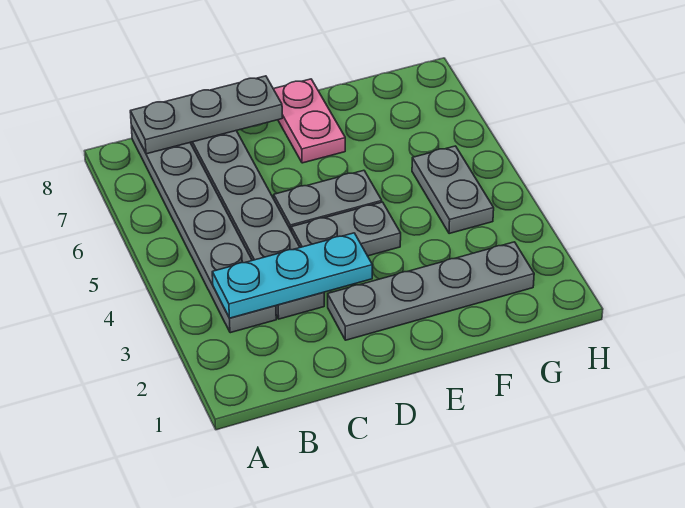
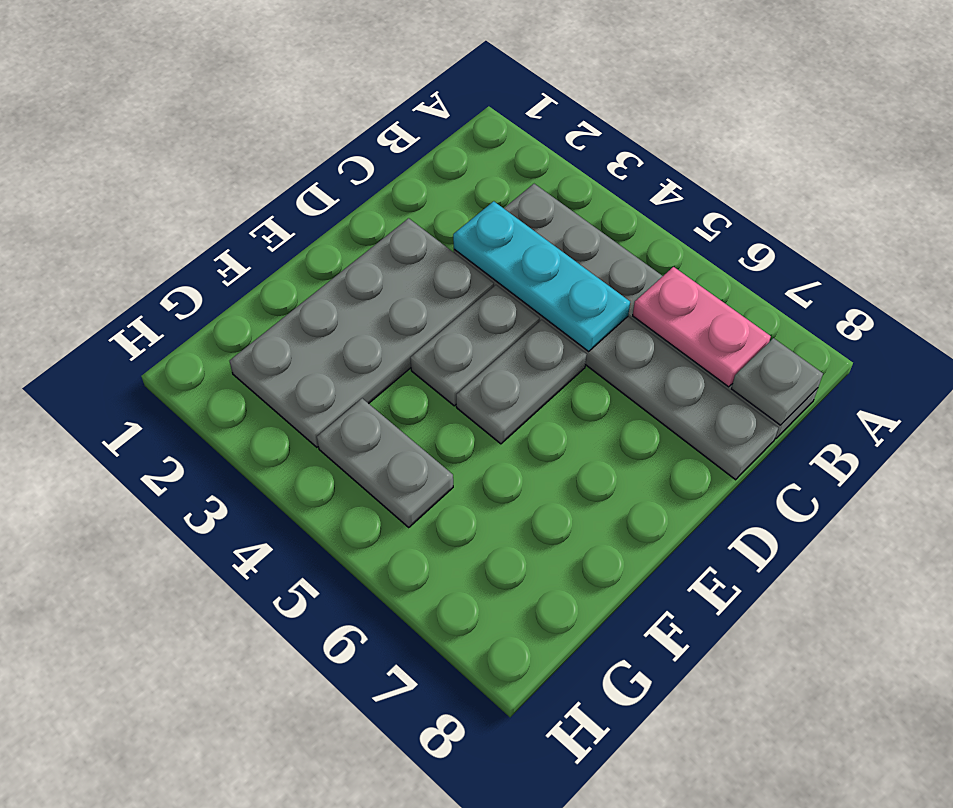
cyan plate B3:D3 level 2 -> cyan plate C3:C5 level 2
grey plate B8:D8 level 2 -> grey plate B8 level 2
grey plate D2:G2 level 1 -> grey plate D2:G3 level 1
pink plate E7:E8 level 1 -> pink plate B6:B7 level 2

